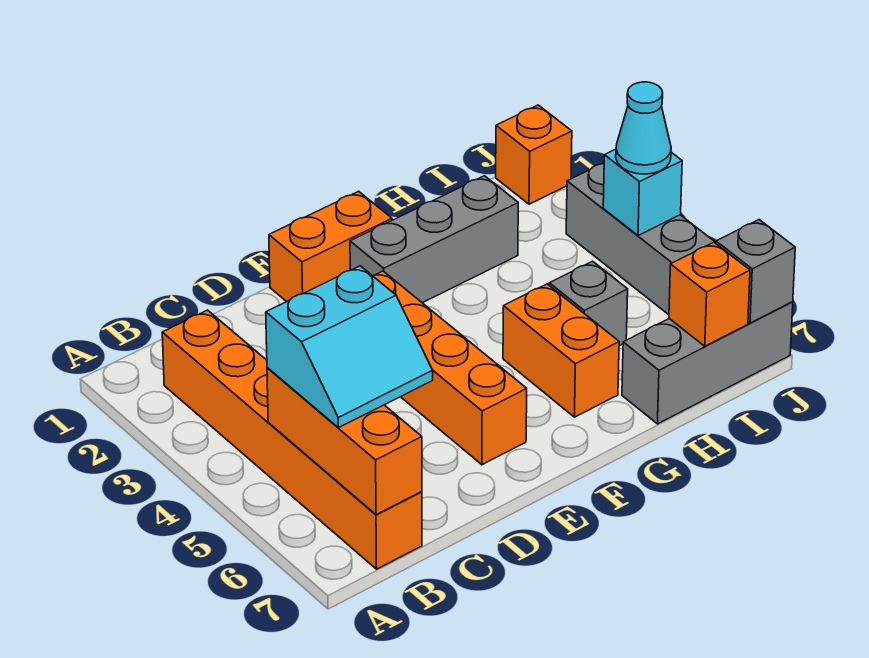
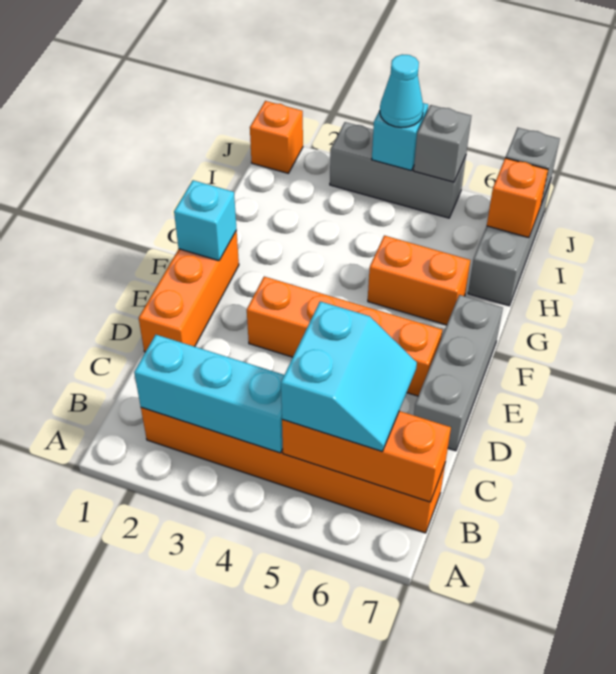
none -> cyan brick B2:B4 level 2
orange brick E1:F1 level 1 -> orange brick D1:F1 level 1
none -> cyan brick F1 level 2
grey brick F2:H2 level 1 -> grey brick D7:F7 level 1
grey brick H5 level 1 -> grey brick J5 level 2

